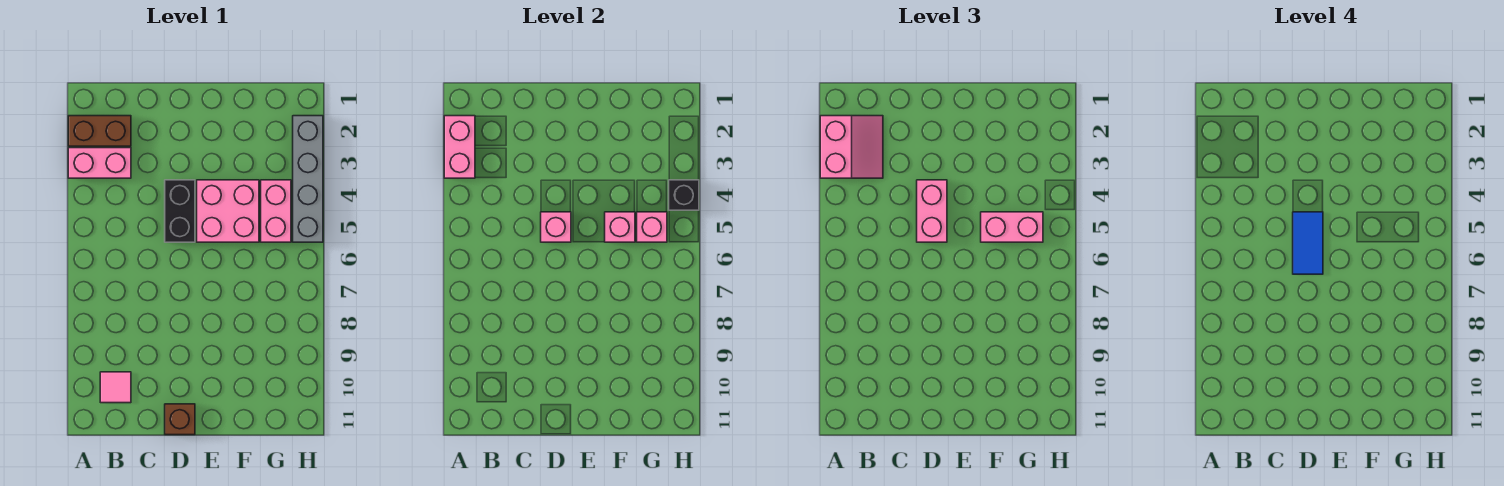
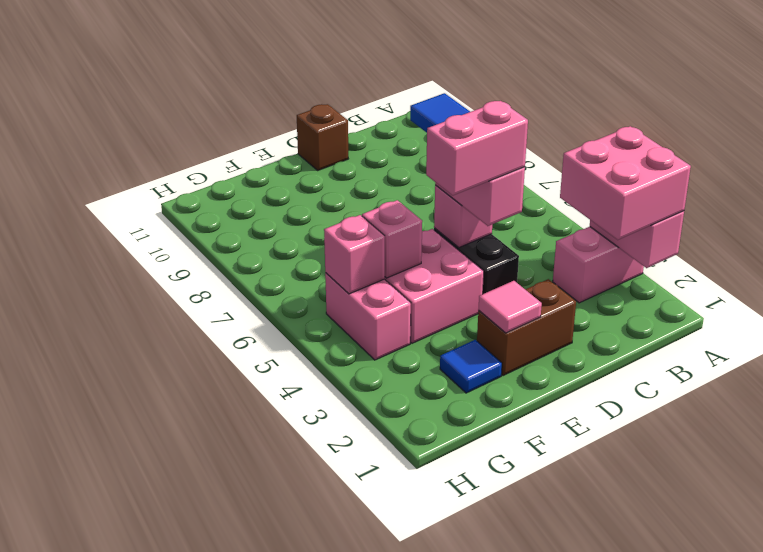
brown brick A2:B2 level 1 -> brown brick D2:E2 level 1
pink slope A2:B3 level 3 top A -> pink brick A2:B3 level 3
pink tile B10 level 1 -> pink tile E2 level 2
none -> blue tile F2 level 1
pink brick F5:G5 level 3 -> pink brick D4:E4 level 4
grey brick H2:H5 level 1 -> none
black brick H4 level 2 -> none

